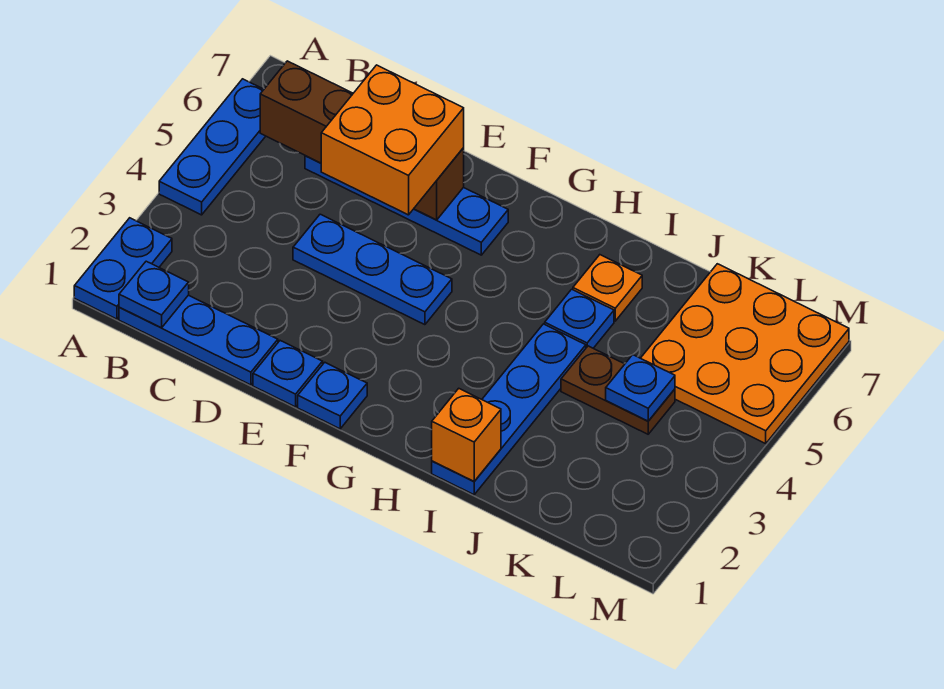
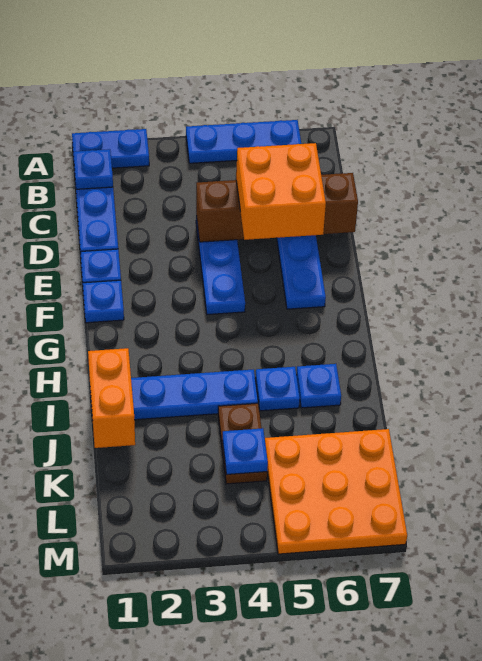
brown brick B6:E6 level 2 -> brown brick D4:D7 level 2
orange brick I1 level 2 -> orange brick I1:J1 level 2
orange plate I6 level 1 -> blue plate I6 level 1

